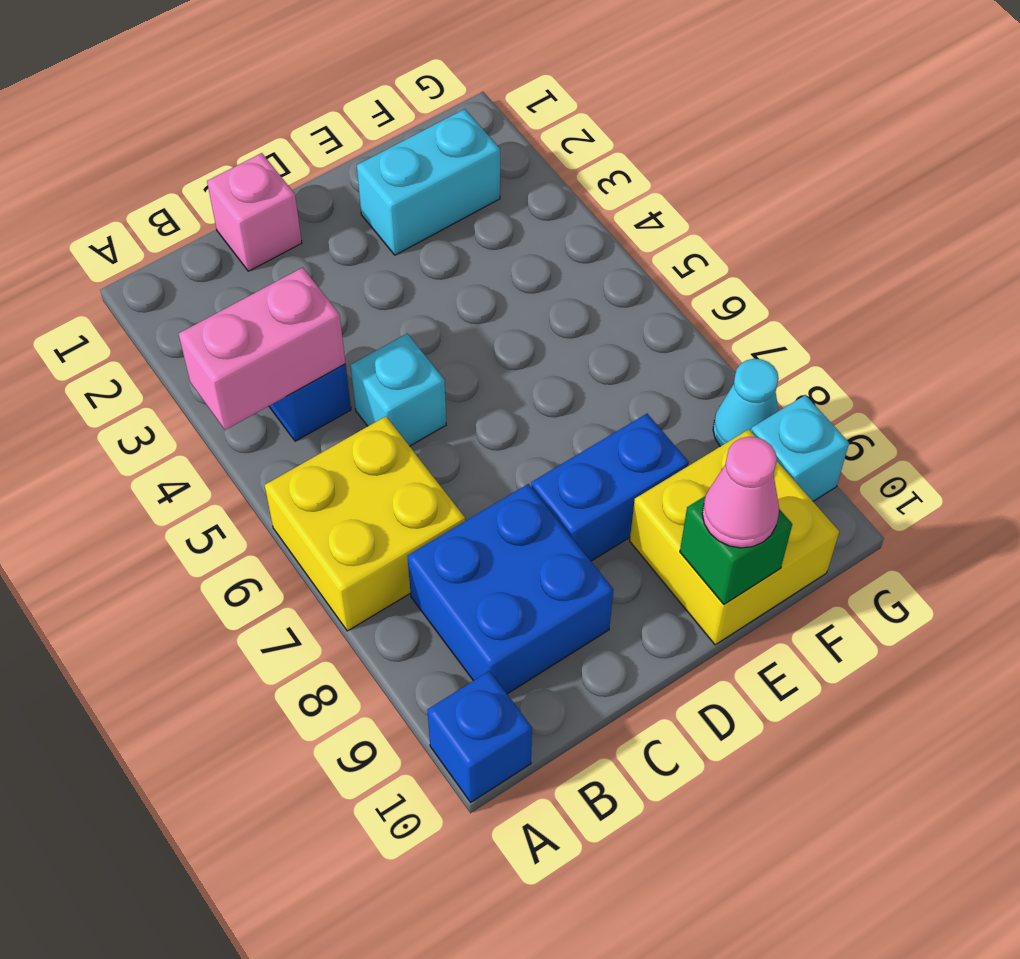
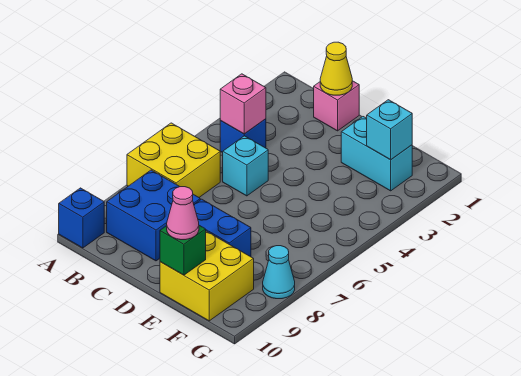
pink brick A4:B4 level 2 -> pink brick B4 level 2
none -> yellow cone C1 level 2
cyan brick G9 level 1 -> cyan brick F2 level 2

